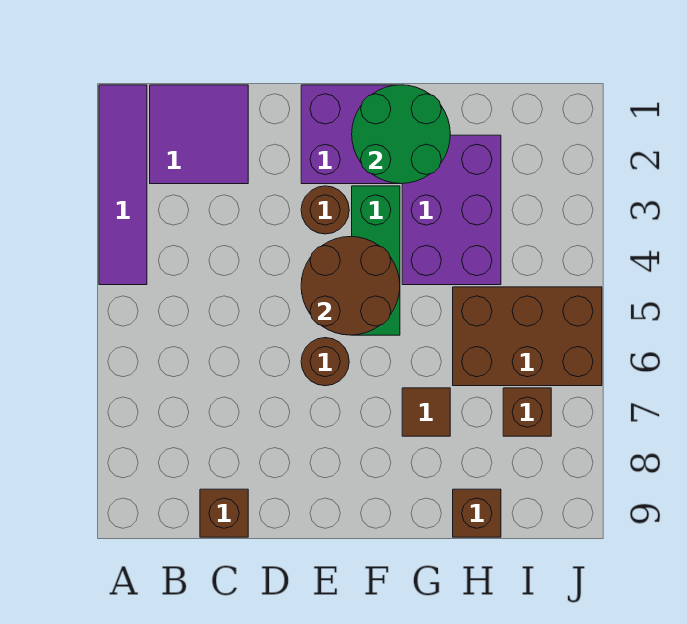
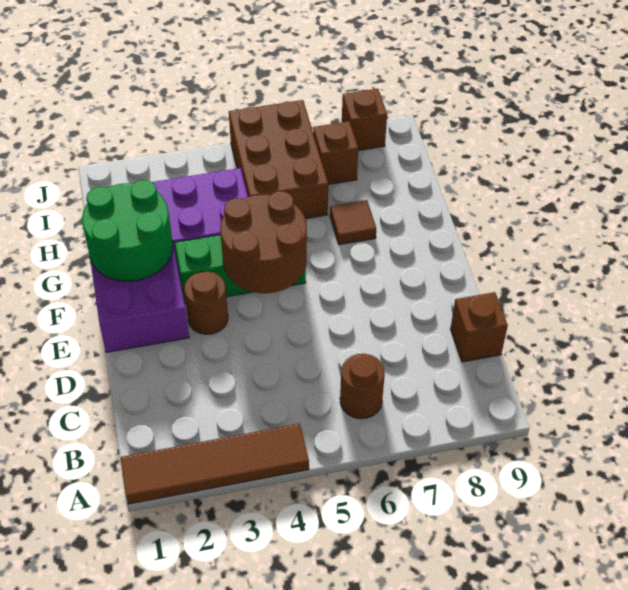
purple tile A1:A4 level 1 -> brown tile A1:A4 level 1
purple tile B1:C2 level 1 -> none
brown round brick E6 level 1 -> brown round brick B6 level 1
brown brick H9 level 1 -> brown brick J8 level 1

